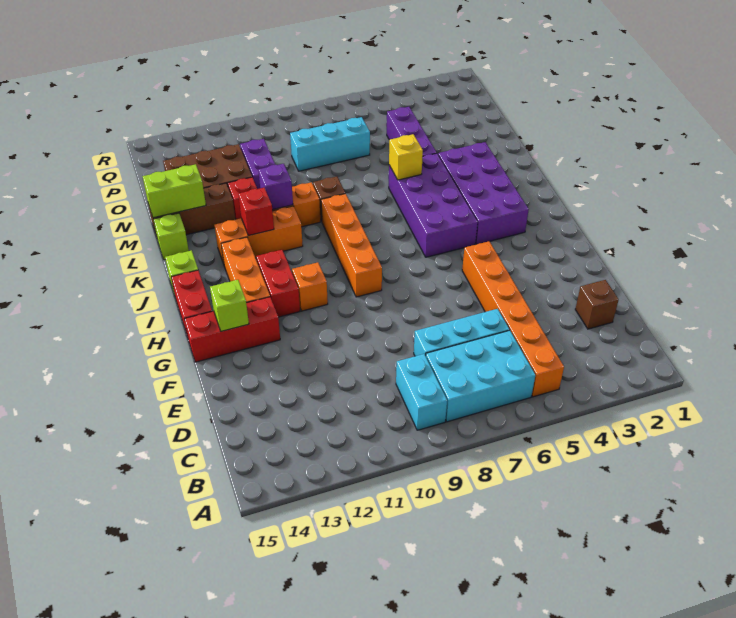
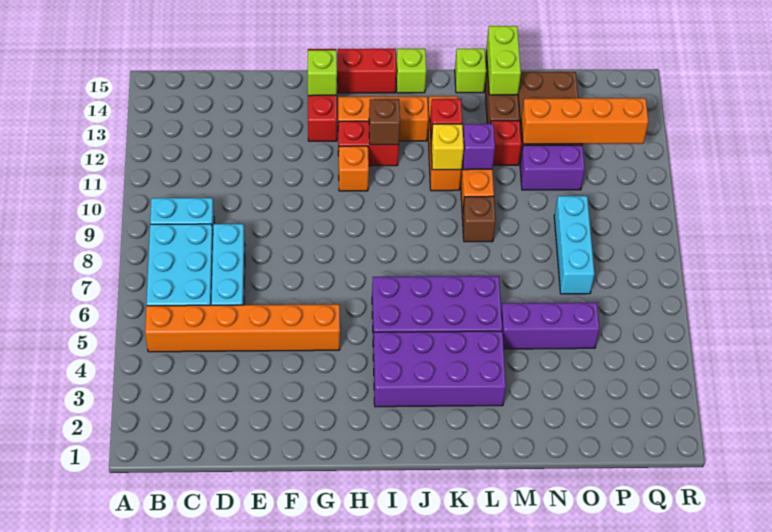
brown brick D2 level 1 -> brown brick I12 level 2
orange brick H9:K9 level 1 -> orange brick N12:Q12 level 2
yellow brick L6 level 2 -> yellow brick K11 level 2

